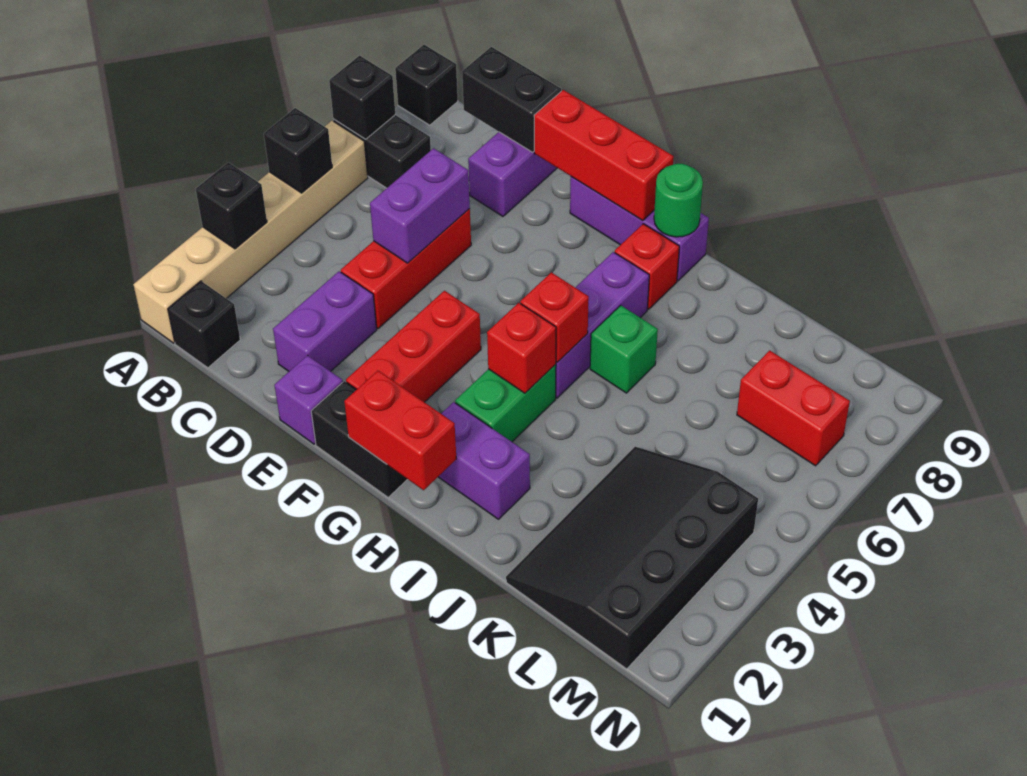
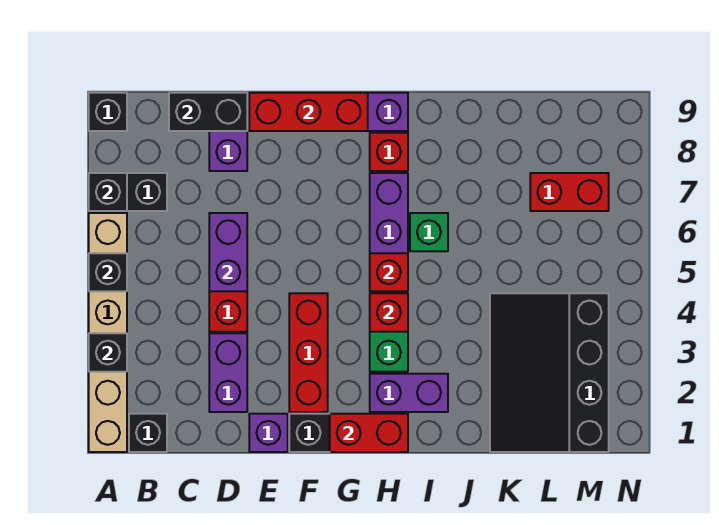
green round brick H9 level 2 -> none

